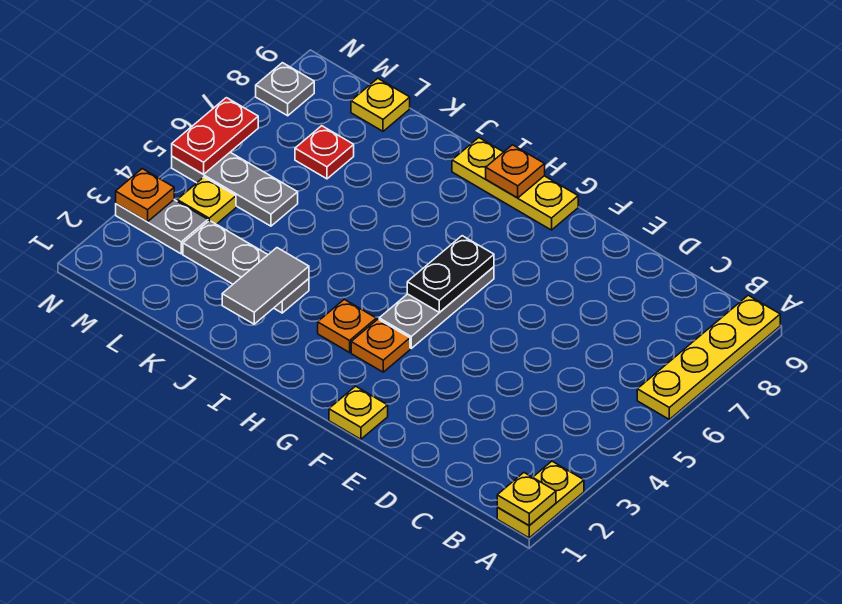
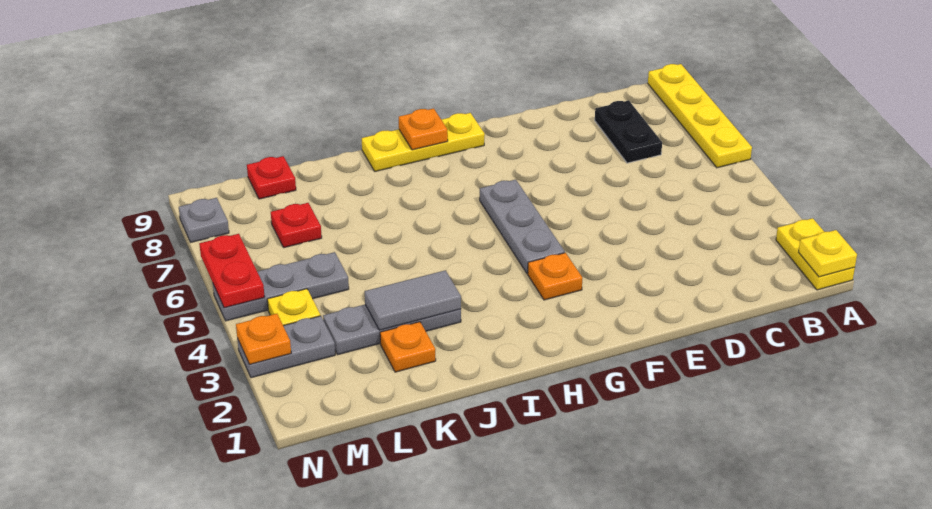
yellow plate F1 level 1 -> none
black plate G5:G6 level 2 -> black plate C7:C8 level 1
orange plate H3 level 1 -> orange plate K2 level 1
grey tile J2:J3 level 2 -> grey tile J3:K3 level 2
yellow plate L9 level 1 -> red plate L9 level 1

